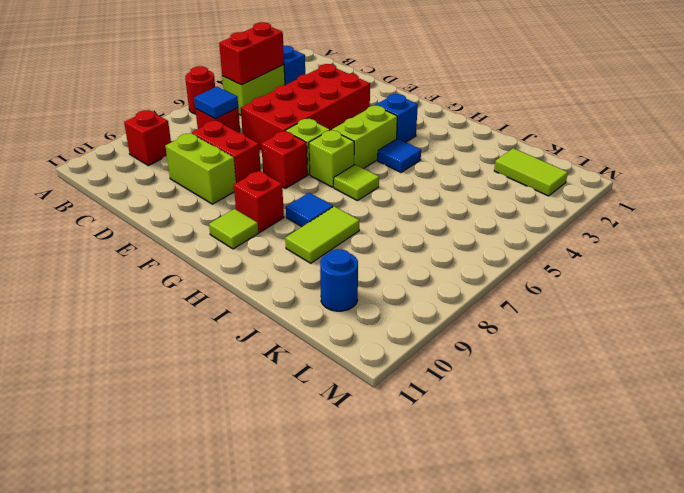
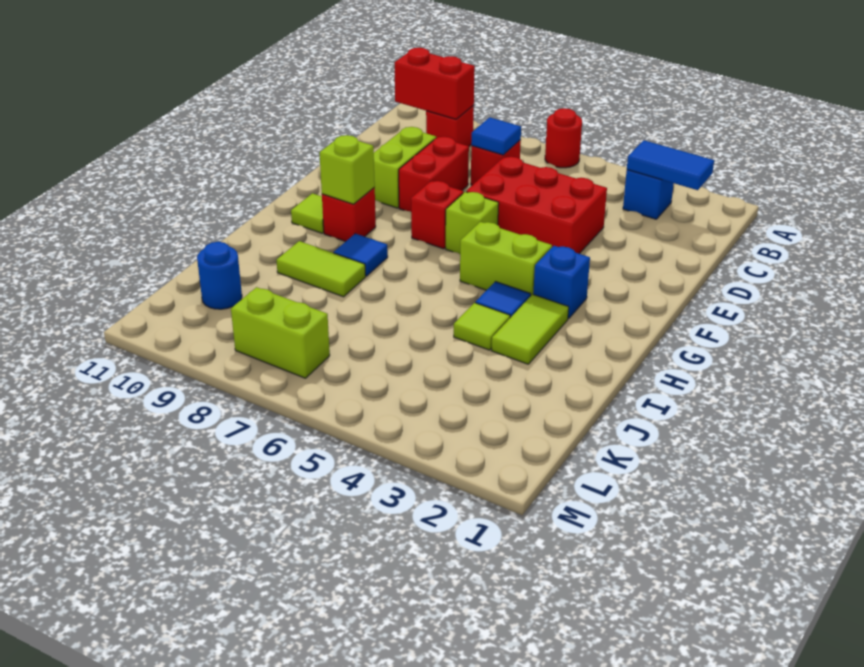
none -> blue tile B2:B3 level 2
lime brick B4:B5 level 1 -> lime brick L7:L8 level 1
red brick B4:B5 level 2 -> red brick B9:B10 level 2
red brick D3:E6 level 1 -> red brick D4:E6 level 1
lime brick G6 level 1 -> lime brick G9 level 2
lime tile H6 level 1 -> lime tile I4 level 1
lime tile K2:L2 level 1 -> lime tile H3:I3 level 1

